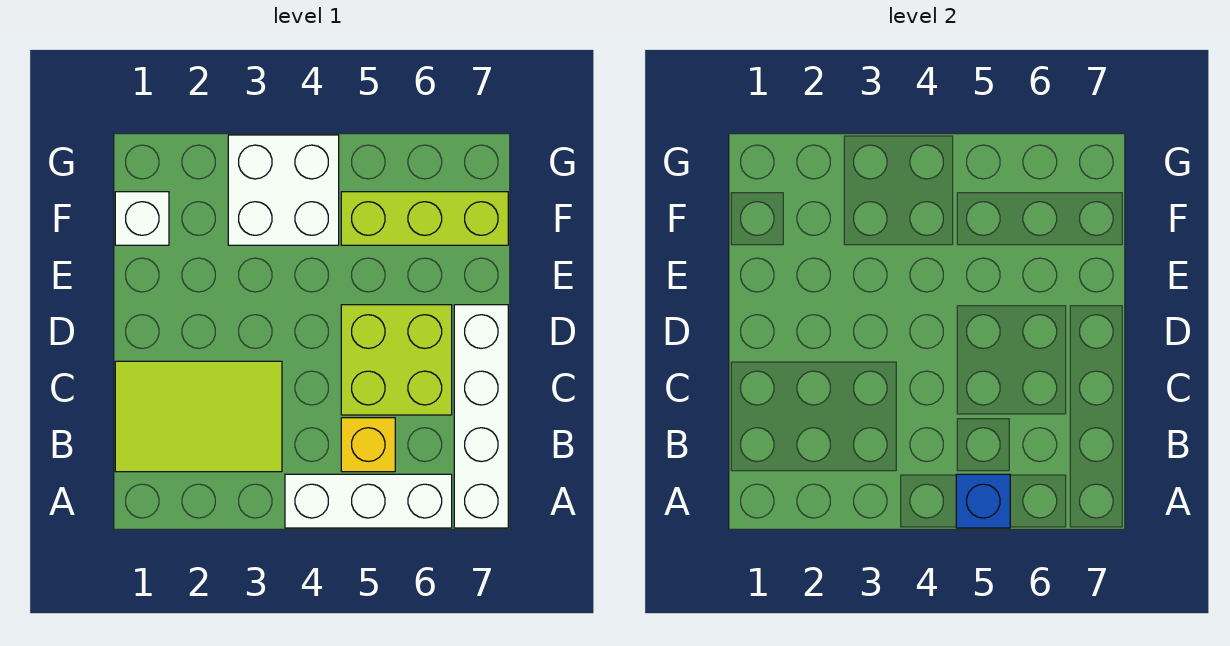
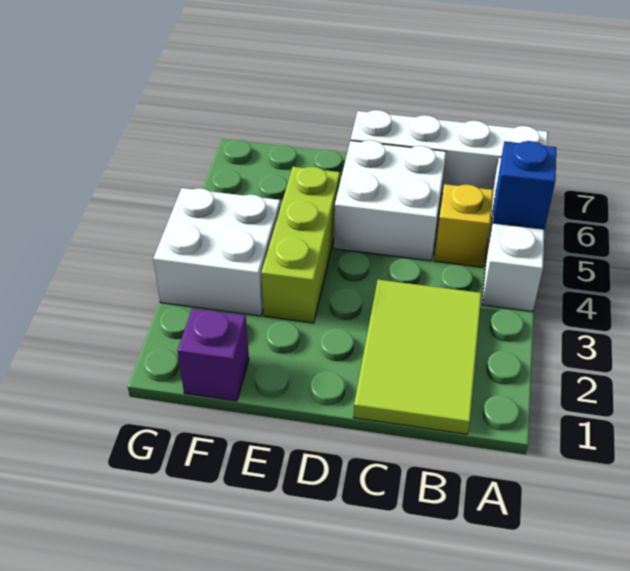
lime brick C5:D6 level 1 -> white brick C5:D6 level 1
white brick F1 level 1 -> purple brick F1 level 1
lime brick F5:F7 level 1 -> lime brick E3:E5 level 1

